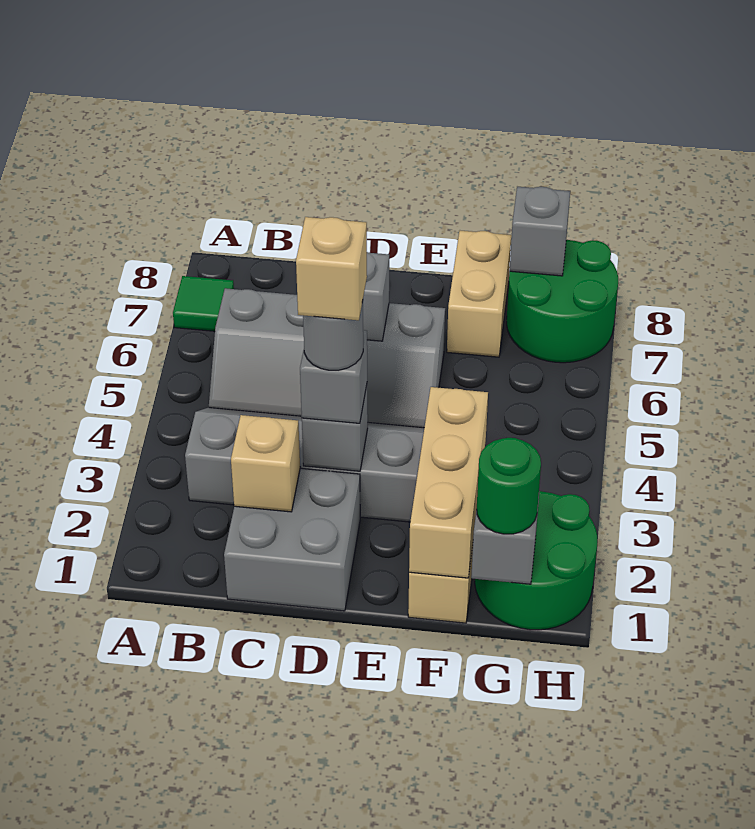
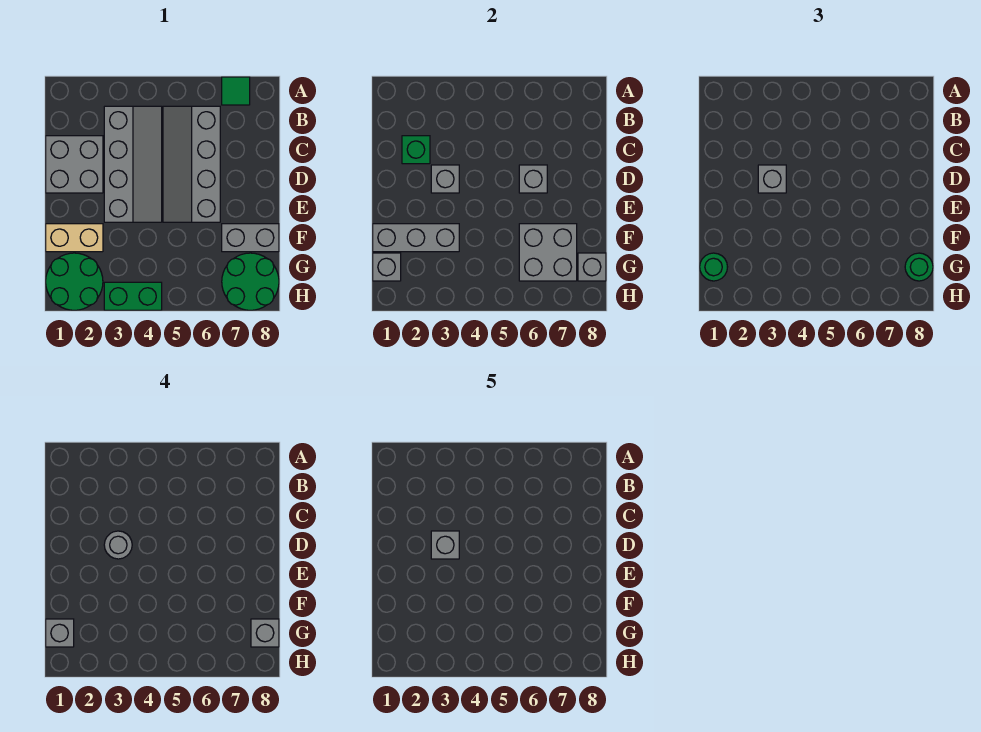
tan brick C2 level 2 -> green brick C2 level 2
tan brick D3 level 5 -> grey brick D3 level 5
tan brick F1:F3 level 2 -> grey brick F1:F3 level 2
none -> grey brick F6:G7 level 2
tan brick F7:F8 level 1 -> grey brick F7:F8 level 1
none -> grey brick G1 level 4
none -> green round brick G8 level 3
none -> grey brick G8 level 4
none -> green brick H3:H4 level 1

